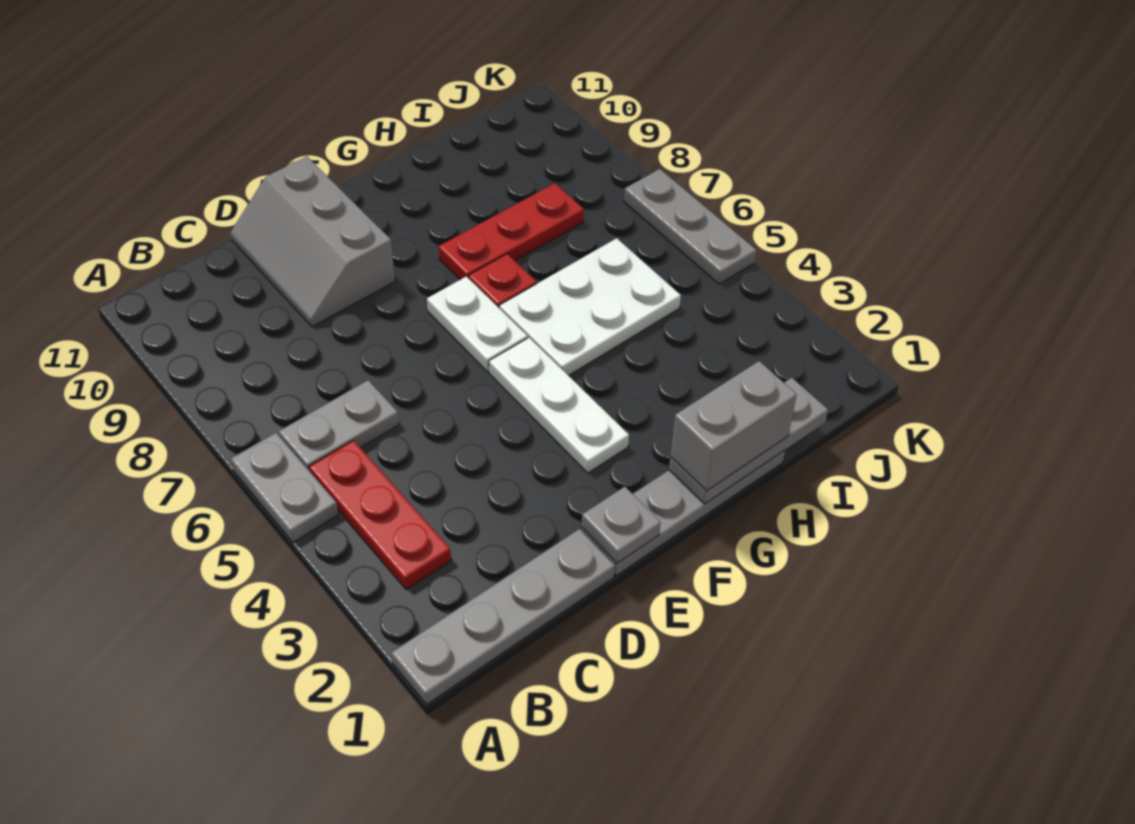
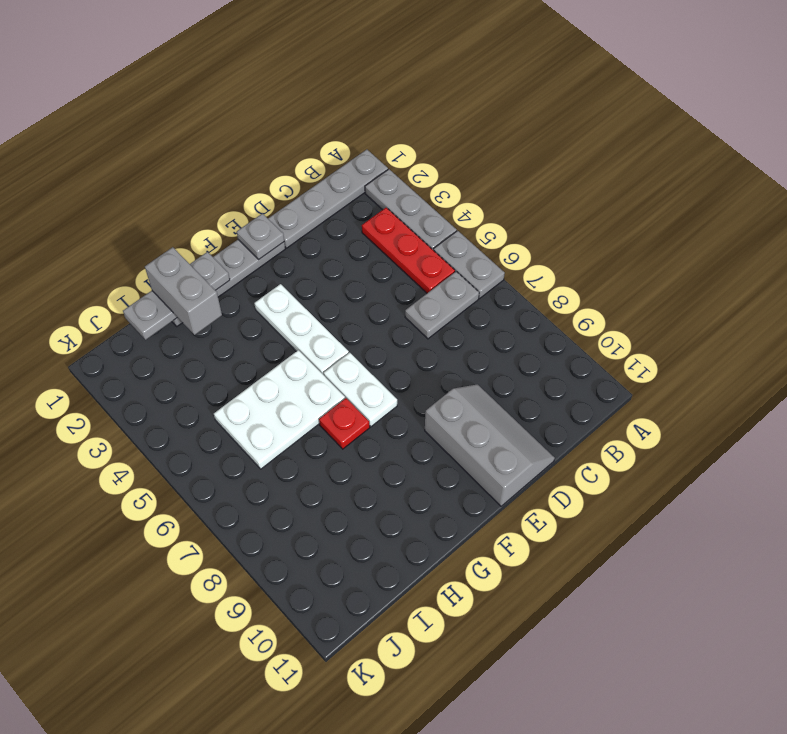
grey brick G1:H1 level 3 -> grey brick H1:H2 level 3
red plate G8:I8 level 1 -> none
grey plate K5:K7 level 1 -> grey plate A2:A4 level 1

